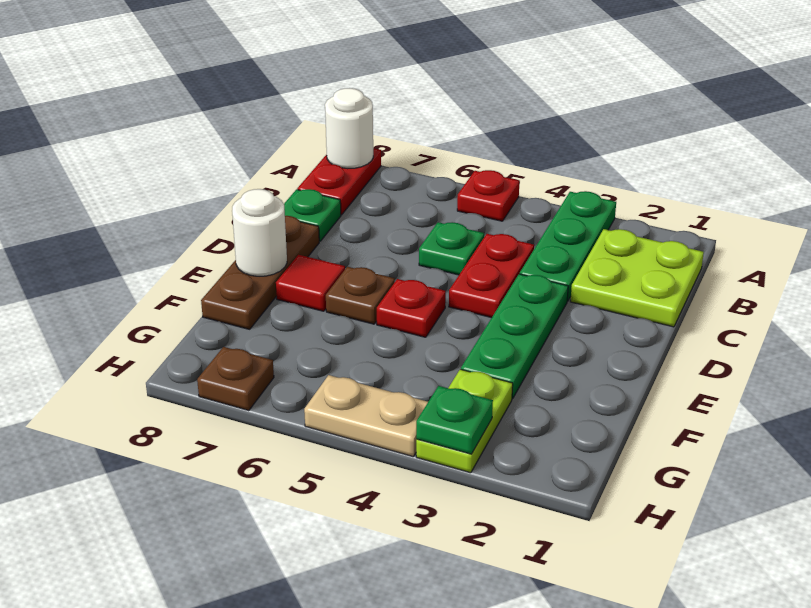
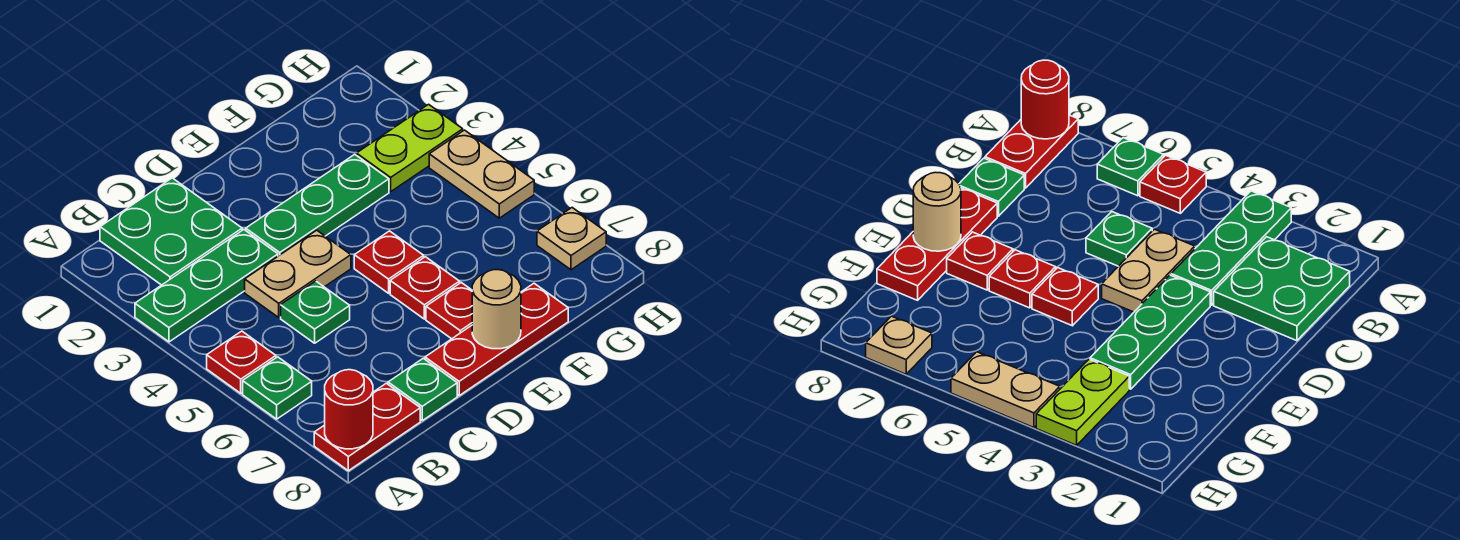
white round brick A8 level 2 -> red round brick A8 level 2
lime plate B1:C2 level 1 -> green plate B1:C2 level 1
red plate C4:D4 level 1 -> tan plate C4:D4 level 1
brown plate D8:F8 level 1 -> red plate D8:F8 level 1
brown plate E6 level 1 -> red plate E6 level 1
red tile E7 level 1 -> red plate E7 level 1
white round brick E8 level 2 -> tan round brick E8 level 2
green plate H3 level 2 -> green plate A6 level 1
brown plate H7 level 1 -> tan plate H7 level 1

